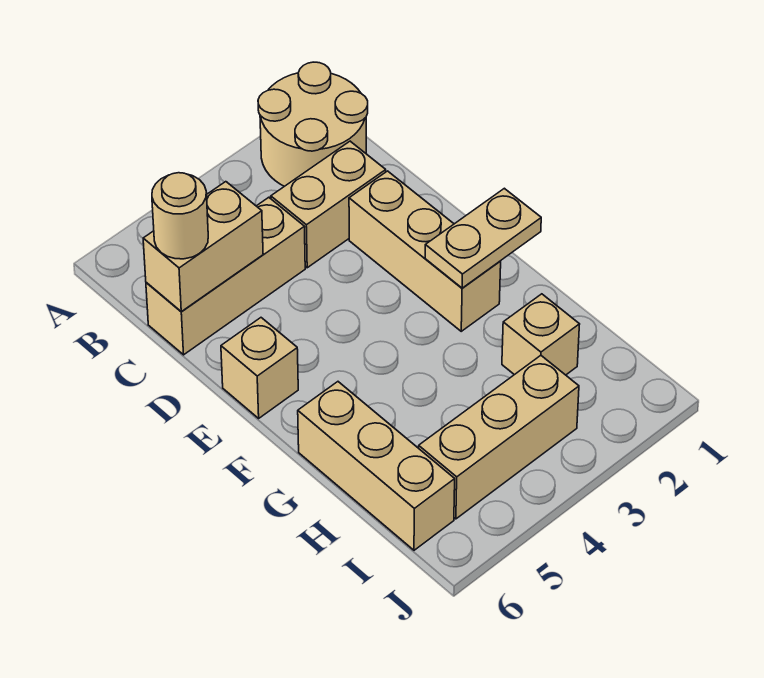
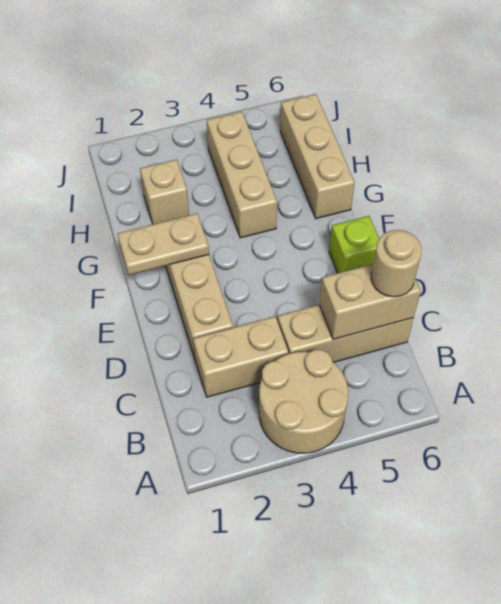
tan round brick A1:B2 level 1 -> tan round brick A3:B4 level 1
tan brick E6 level 1 -> lime brick E6 level 1
tan brick I3:I5 level 1 -> tan brick G4:I4 level 1

